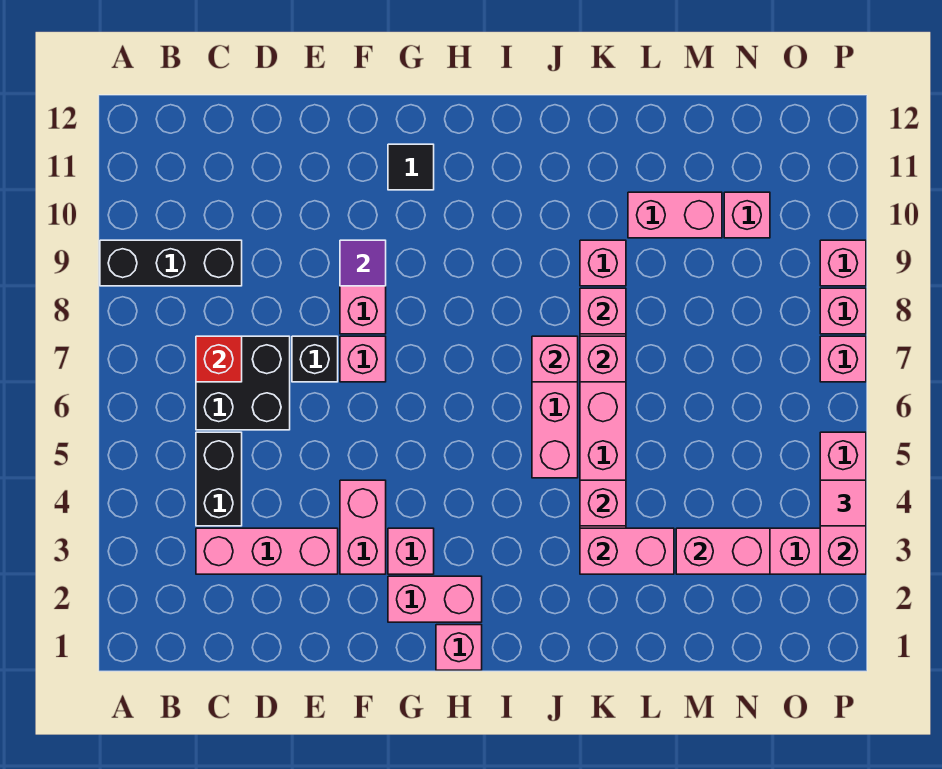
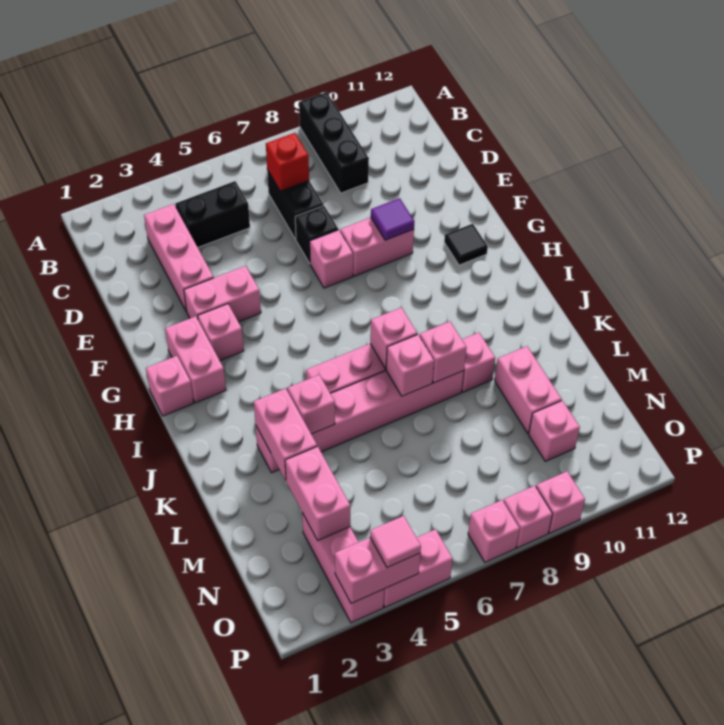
black brick C6:D7 level 1 -> black brick C7:D7 level 1

